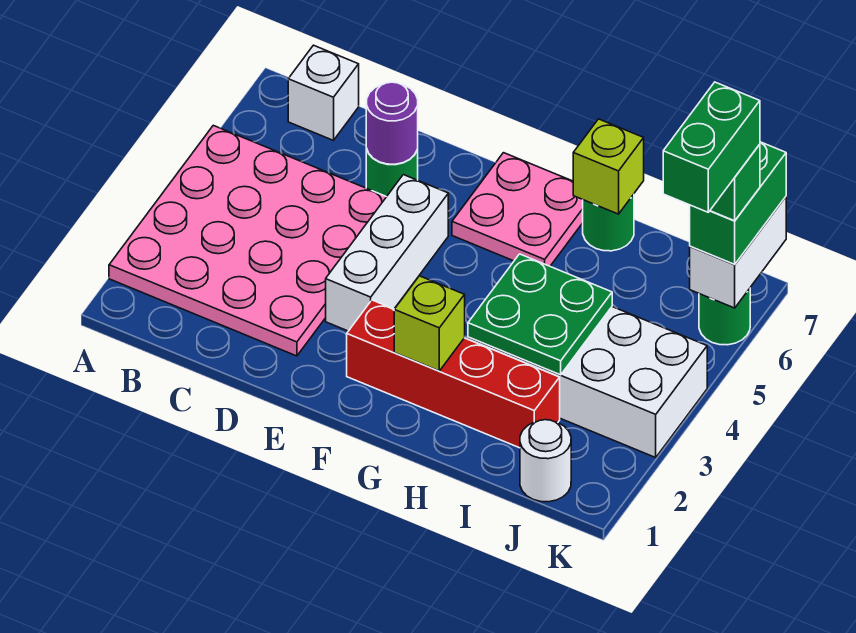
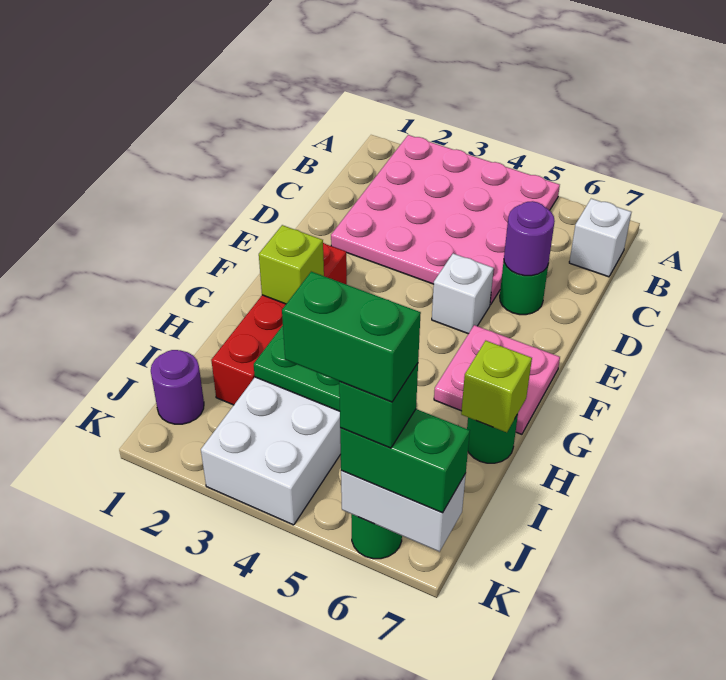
white brick E3:E5 level 1 -> white brick E5 level 1
white round brick J1 level 1 -> purple round brick J1 level 1

